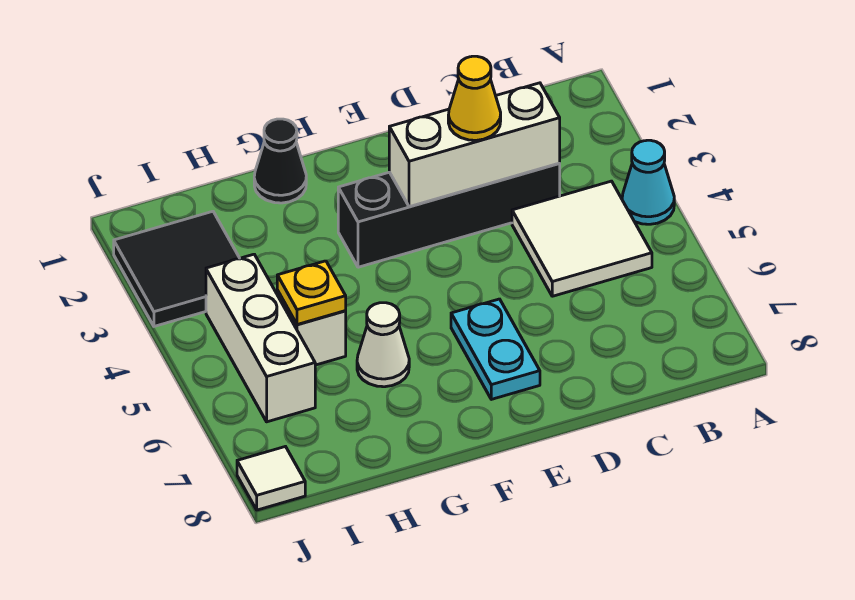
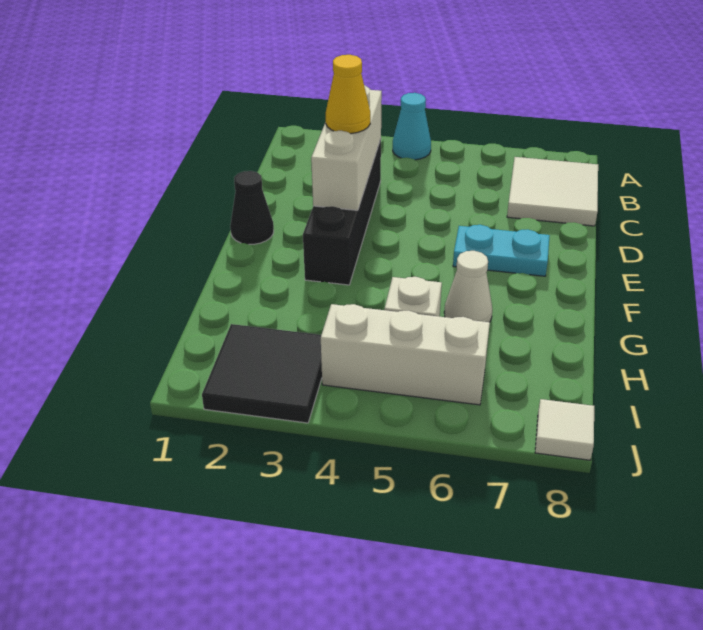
white tile B4:C5 level 1 -> white tile B7:C8 level 1
black cone G1 level 1 -> black cone E1 level 1
yellow plate H5 level 2 -> none

